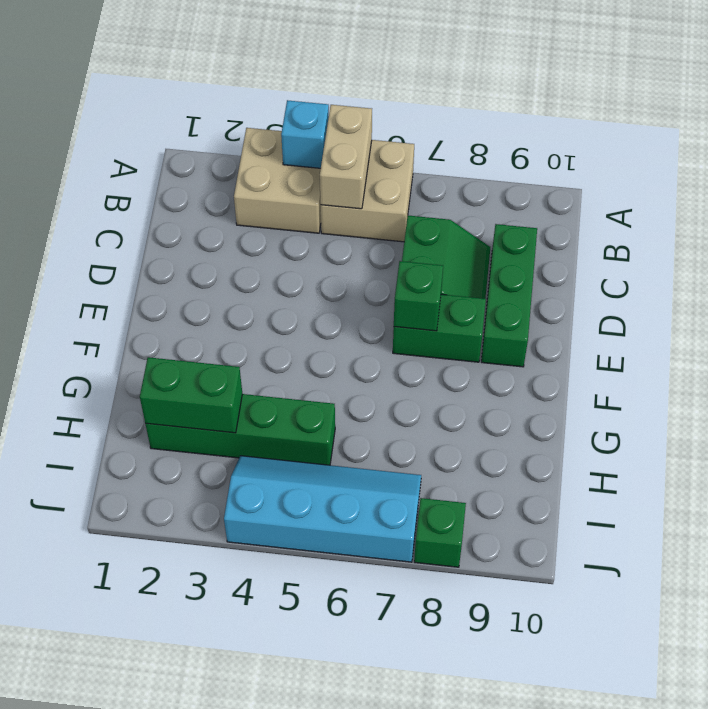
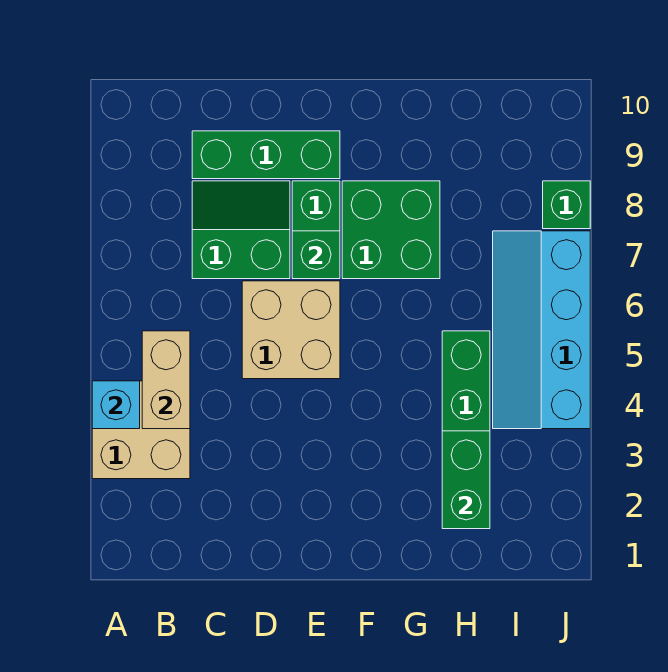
tan brick A5:B6 level 1 -> tan brick D5:E6 level 1
tan brick A5:B5 level 2 -> tan brick B4:B5 level 2
none -> green brick F7:G8 level 1

